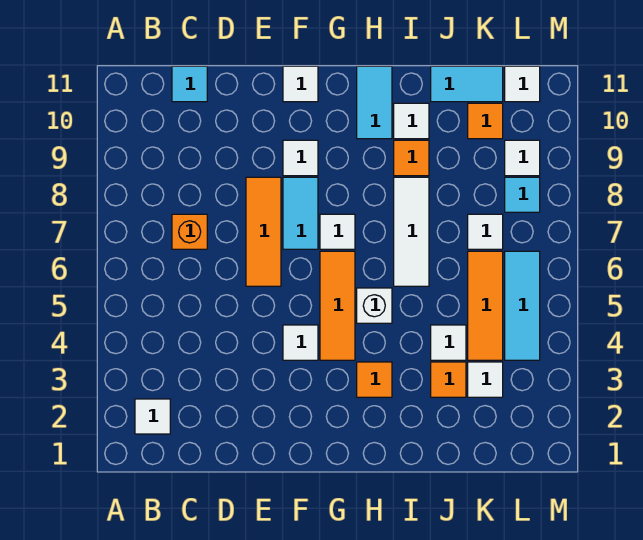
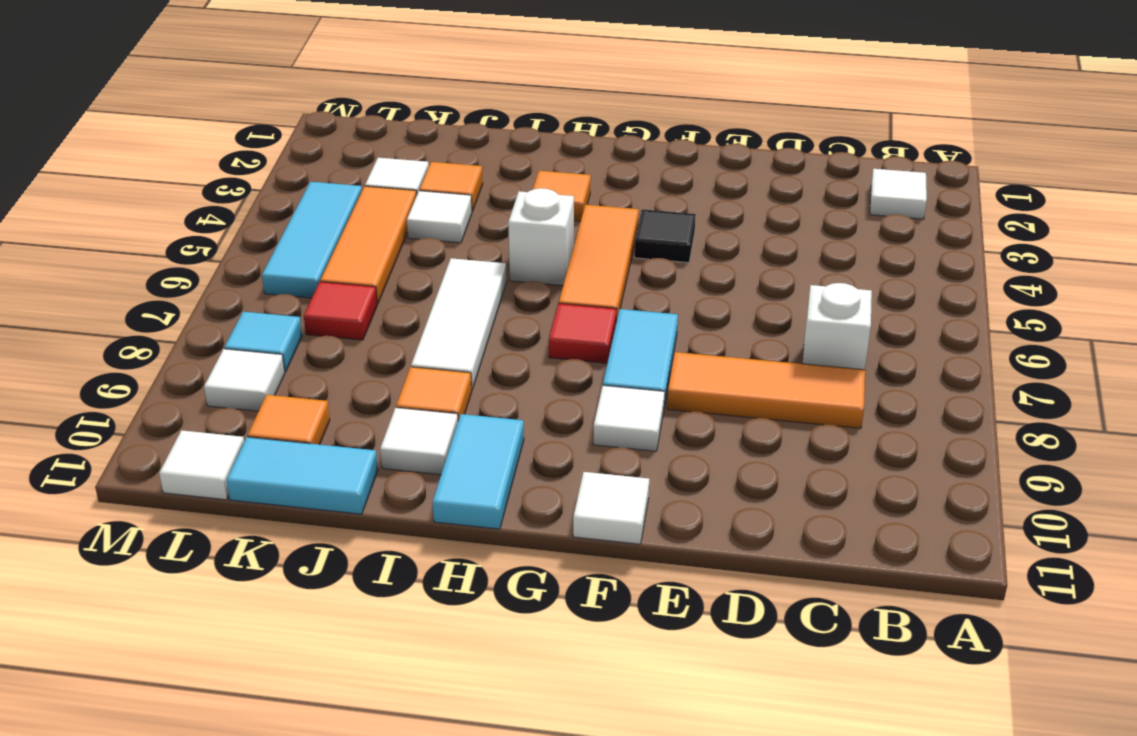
orange brick C7 level 1 -> white brick C7 level 1
cyan tile C11 level 1 -> none
orange tile E6:E8 level 1 -> orange tile C8:E8 level 1
white tile F4 level 1 -> black tile F4 level 1
white tile G7 level 1 -> red tile G7 level 1
white tile K7 level 1 -> red tile K7 level 1

